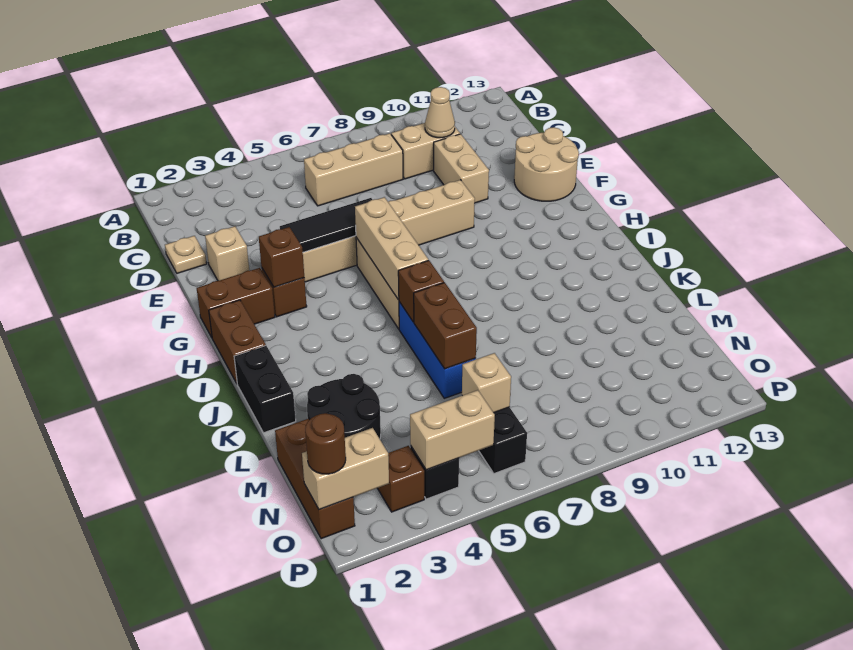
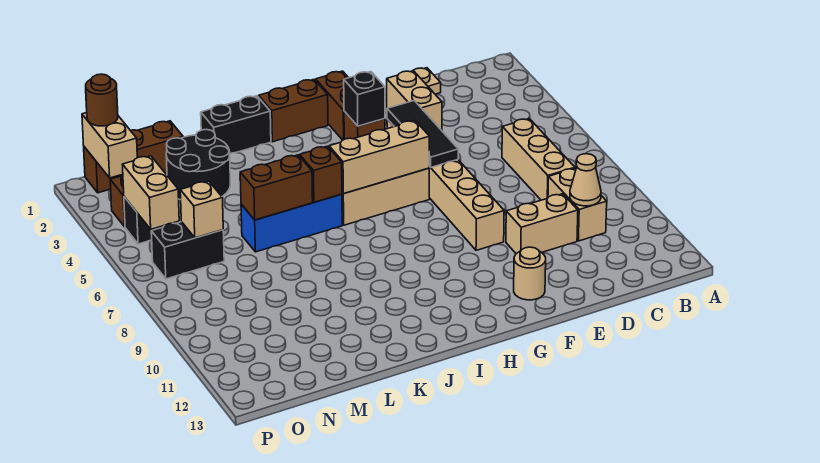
tan brick E2 level 1 -> tan brick E2:E3 level 1
tan round brick E12:F13 level 1 -> tan round brick F12 level 1
brown brick G3 level 2 -> black brick G3 level 2

